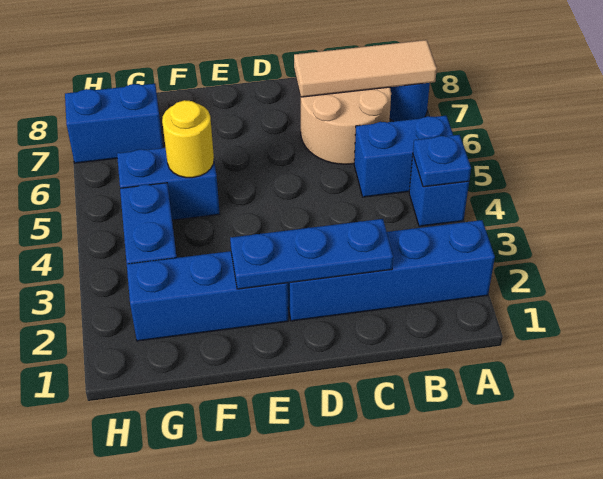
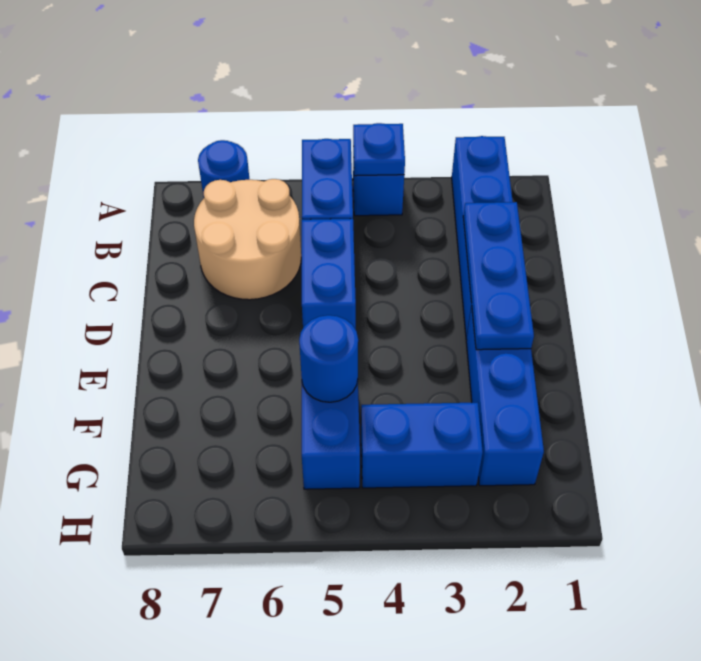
tan tile A7:C7 level 2 -> none
yellow round brick F5 level 2 -> blue round brick F5 level 2
blue brick G7:H7 level 1 -> blue brick C5:D5 level 1

